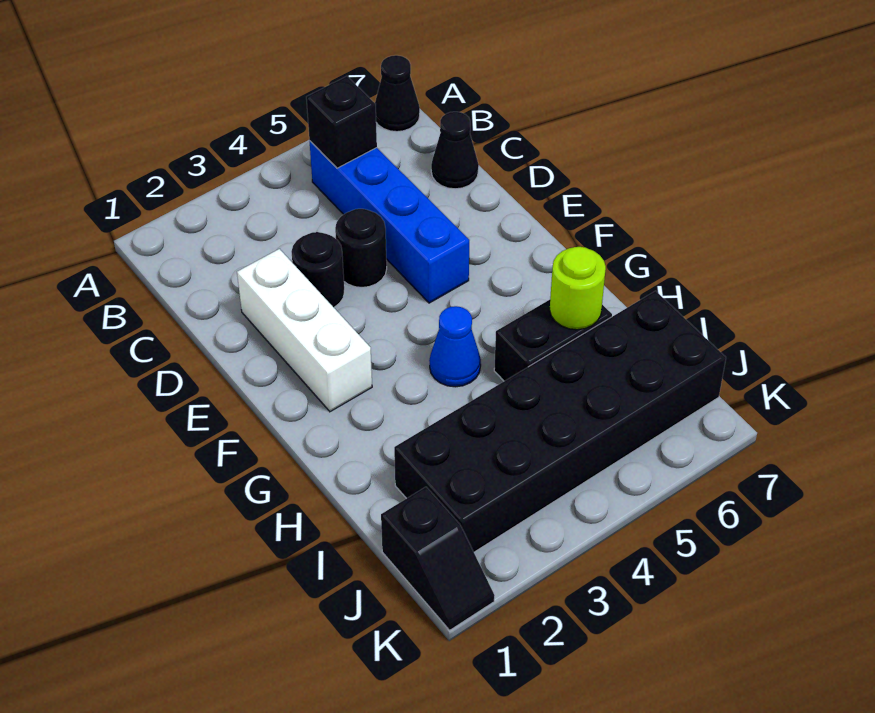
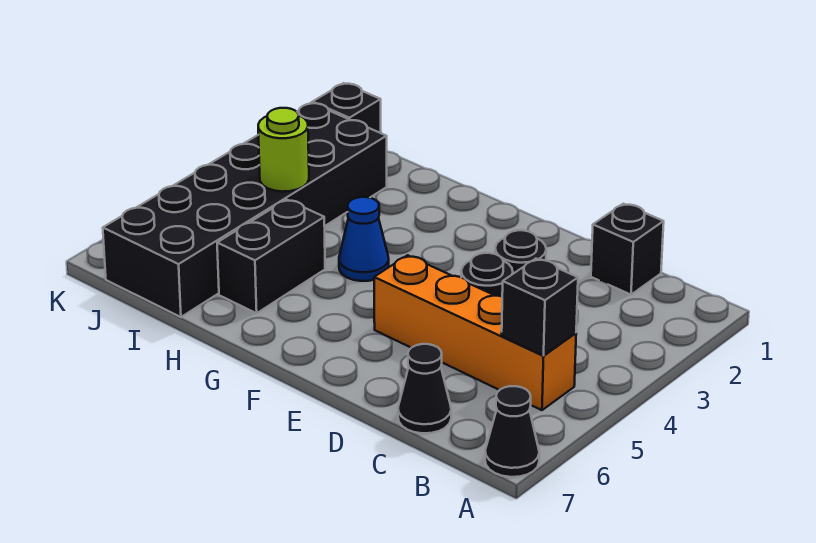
blue brick B5:E5 level 1 -> orange brick B5:E5 level 1
none -> black brick C1 level 1
white brick D2:F2 level 1 -> none
lime round brick H6 level 2 -> lime round brick I4 level 2

